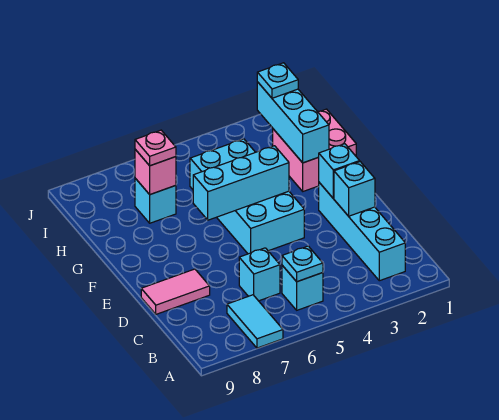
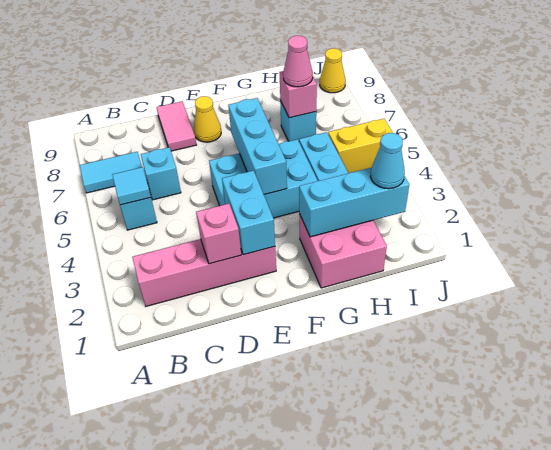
cyan brick B2:E2 level 1 -> pink brick B2:E2 level 1
cyan plate B5 level 2 -> cyan tile B5 level 2
cyan brick D2 level 2 -> pink brick D2 level 2
cyan brick E2 level 2 -> cyan brick E2:E3 level 2
none -> yellow cone E8 level 1
pink plate H7 level 3 -> pink cone H7 level 3
cyan plate I2 level 3 -> cyan cone I2 level 3
none -> yellow brick I5:J5 level 1
none -> yellow cone J9 level 1

